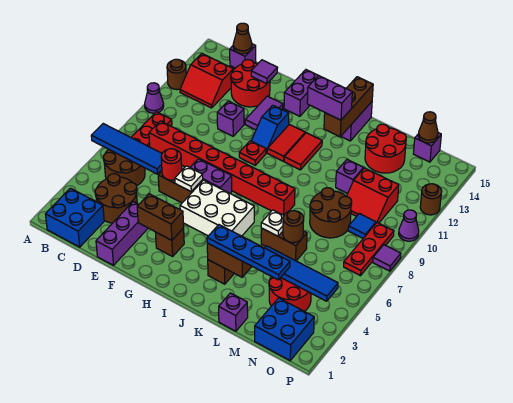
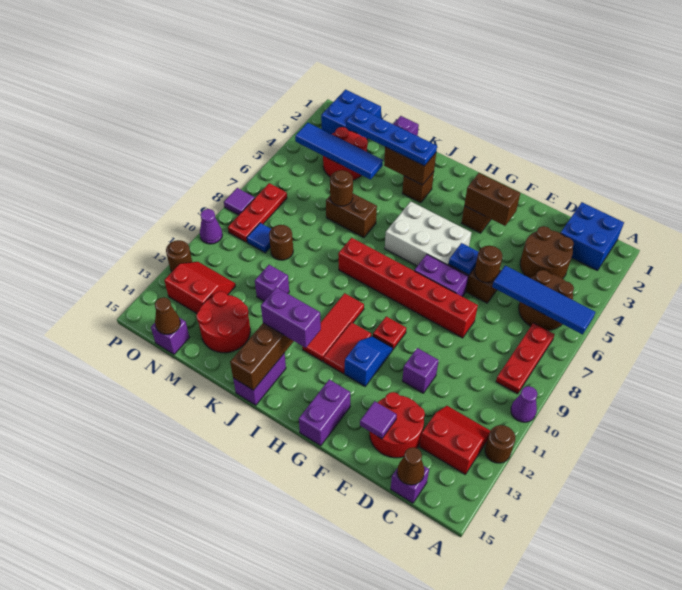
red brick C8:J8 level 1 -> red brick E8:J8 level 1
purple brick E1:E3 level 1 -> none
red round brick E6 level 2 -> brown round brick E6 level 2
white plate F6 level 2 -> blue plate F6 level 2
purple tile F12:F13 level 1 -> none
red tile I11:I12 level 1 -> red tile I10:I12 level 1
white plate K6 level 2 -> none
brown round brick L8:M9 level 1 -> brown round brick M9 level 1
red slope M10:N11 level 1 top 11 -> red slope N12:O13 level 1 top 13

